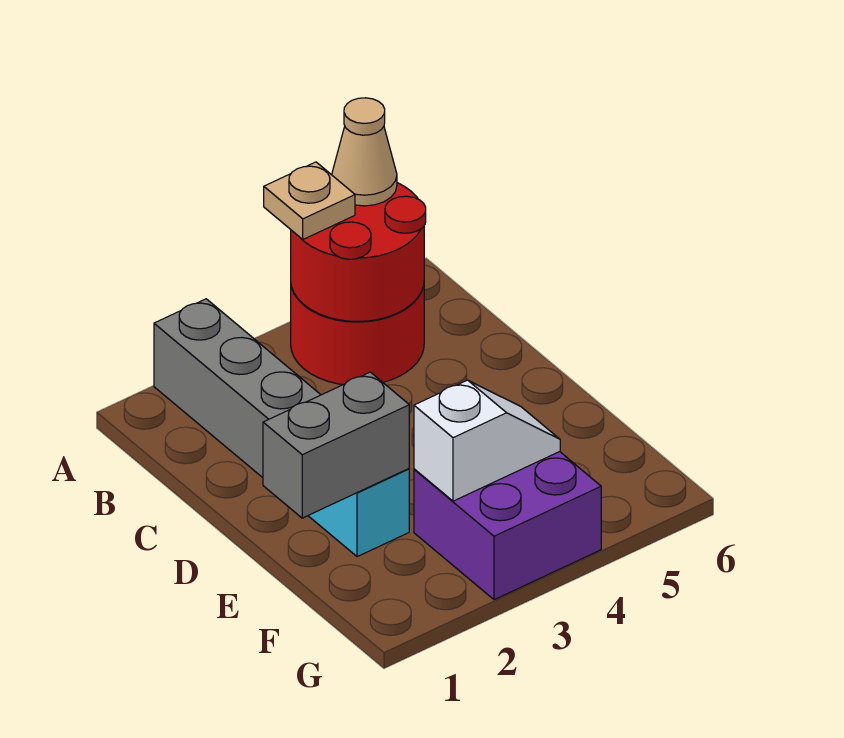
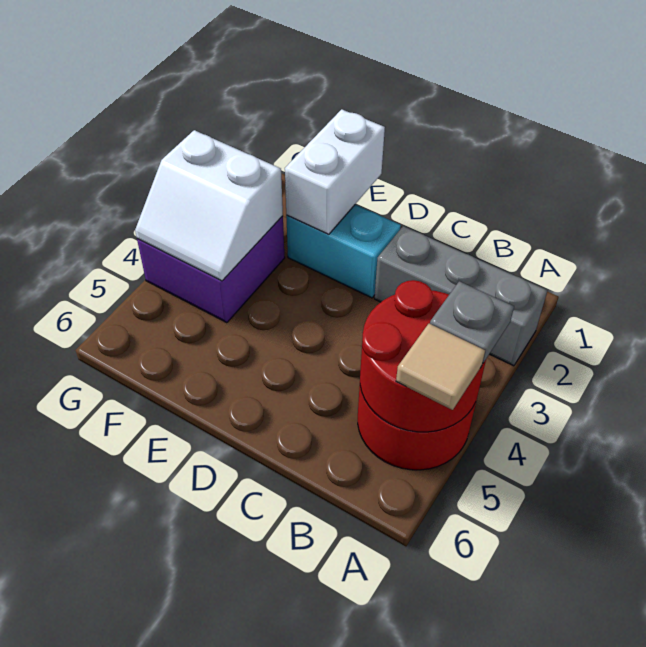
tan plate A4 level 3 -> grey plate A4 level 3
tan cone A5 level 3 -> tan tile A5 level 3
grey brick E1:E2 level 2 -> white brick E1:E2 level 2
white slope F3:F4 level 2 top 3 -> white slope F3:G4 level 2 top 3

